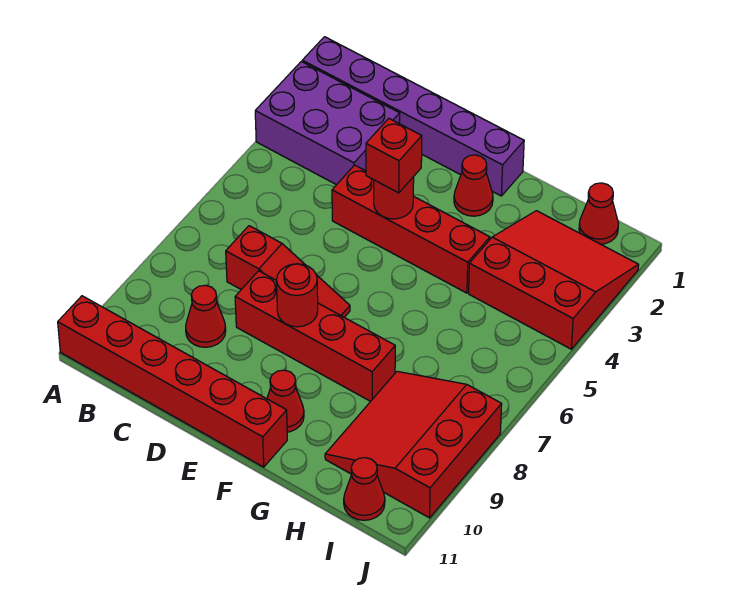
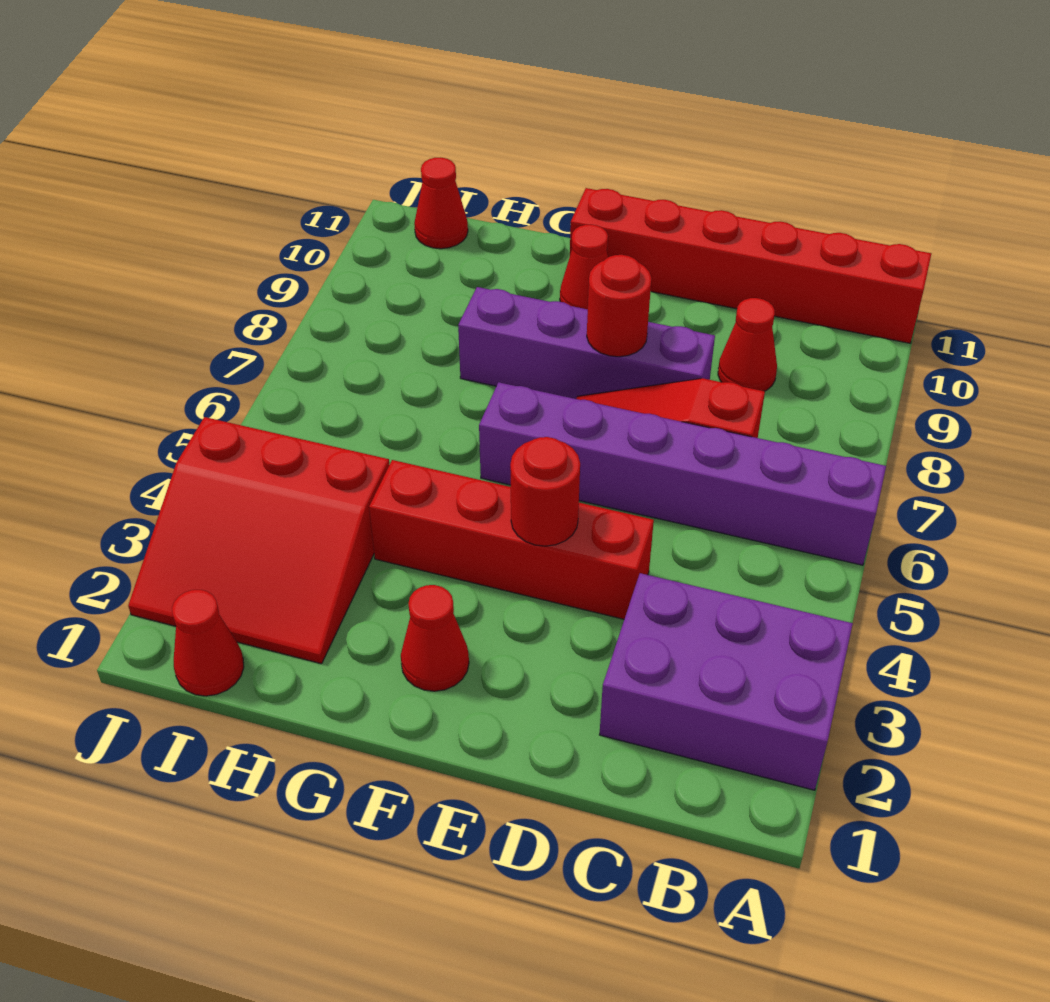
purple brick A1:F1 level 1 -> purple brick A6:F6 level 1
red brick D8:G8 level 1 -> purple brick D8:G8 level 1
red brick E4 level 3 -> none
red slope H8:J10 level 1 top J -> none

